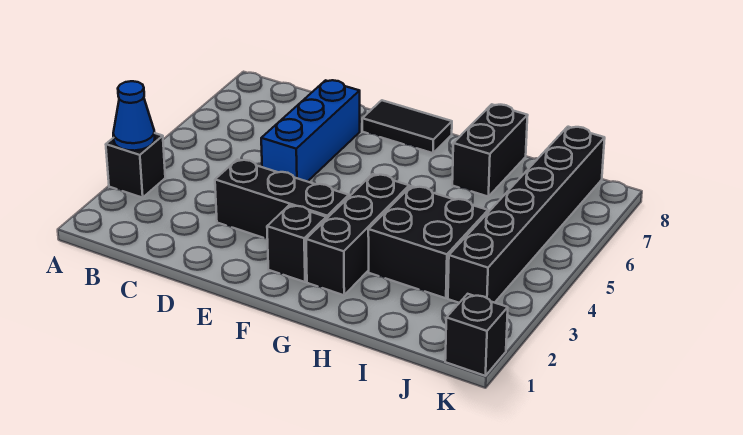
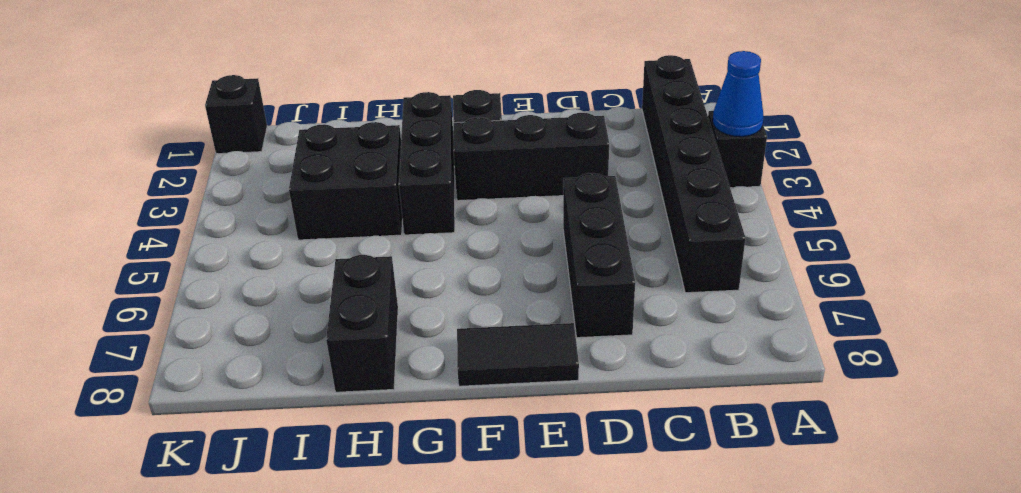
blue brick D5:D7 level 1 -> black brick D5:D7 level 1
black brick J3:J8 level 1 -> black brick B1:B6 level 1

